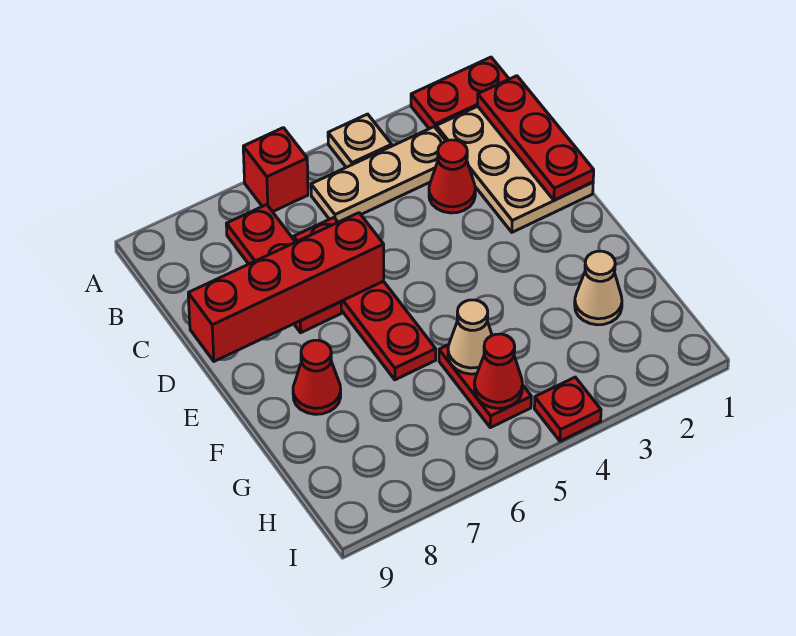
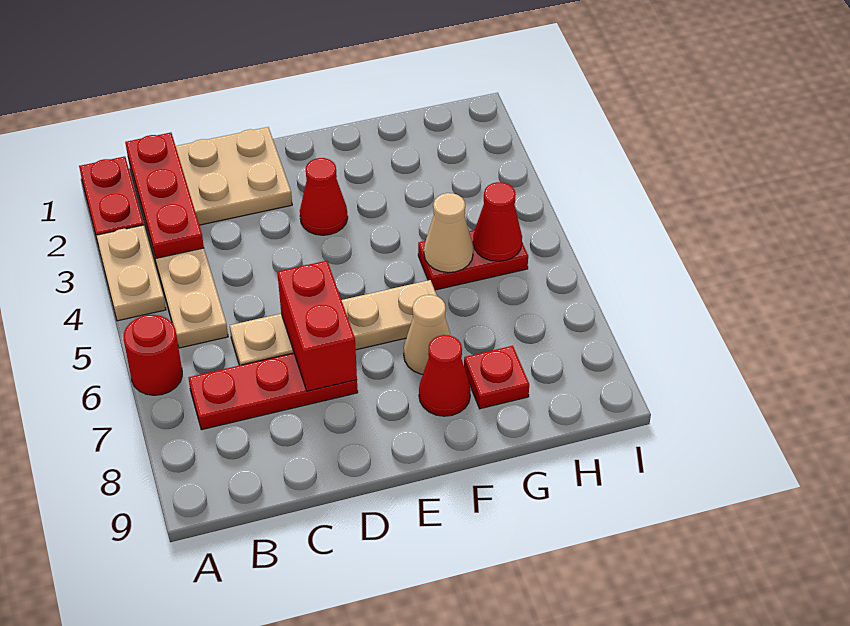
tan plate A4 level 1 -> tan plate A3:A4 level 1
red brick A6 level 1 -> red round brick A6 level 1
red plate B1:D1 level 2 -> red plate B1:B3 level 2
red cone C3 level 1 -> red cone E3 level 1
red plate C6:F6 level 1 -> tan plate C6:F6 level 1
red brick D6:D9 level 2 -> red brick D6:D7 level 2
tan cone G2 level 1 -> tan cone F7 level 1
red plate I4 level 1 -> red plate G8 level 1

